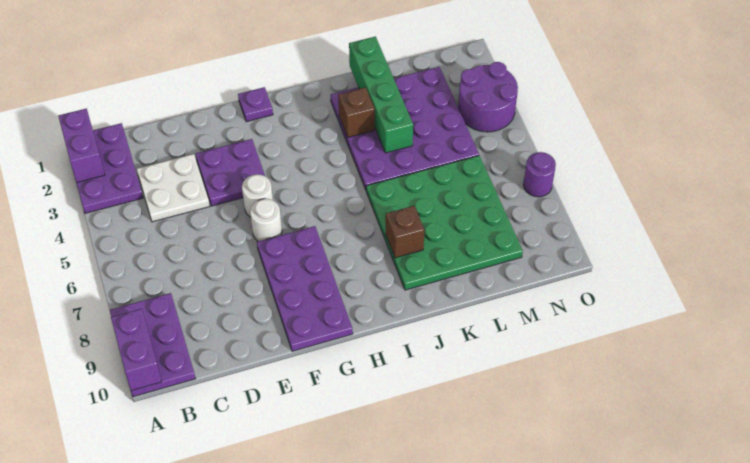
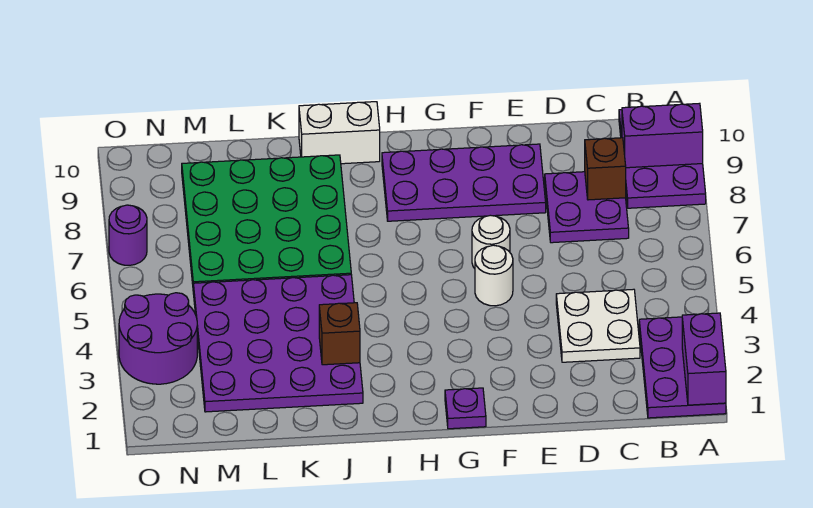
purple brick A9:A10 level 2 -> purple brick A9:B9 level 2
purple plate E3:F4 level 1 -> purple plate C7:D8 level 1
purple plate F7:G10 level 1 -> purple plate E8:H9 level 1
none -> white brick I10:J10 level 1
brown brick J8 level 2 -> brown brick C8 level 2
green brick K1:K4 level 2 -> none

